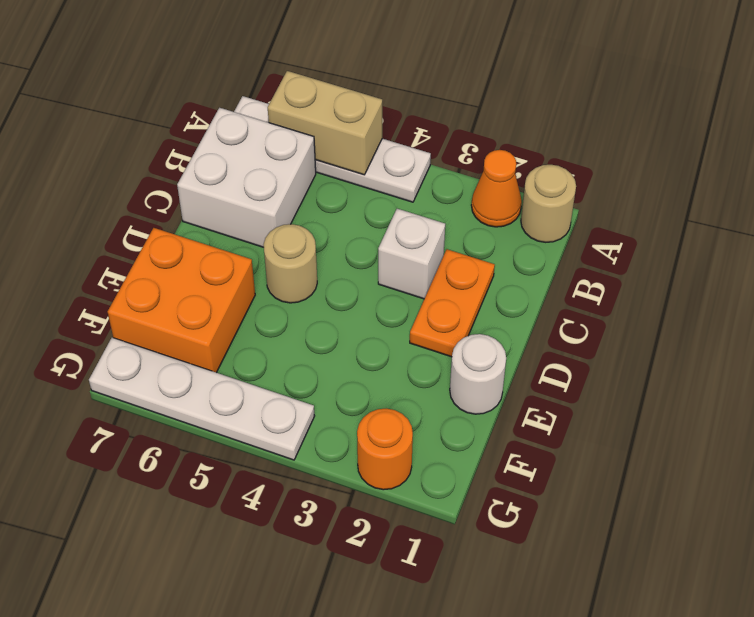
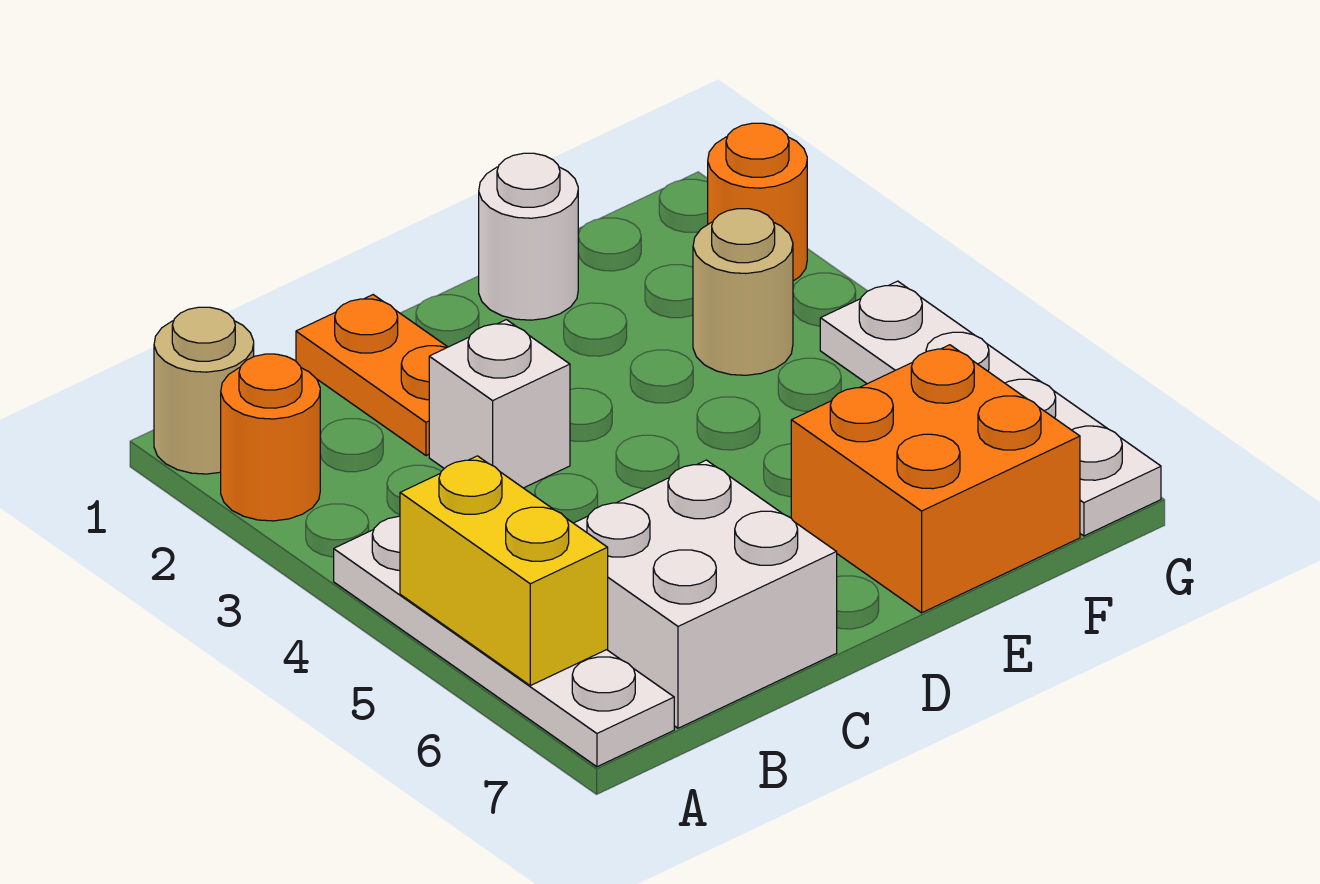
orange cone A2 level 1 -> orange round brick A2 level 1
tan brick A5:A6 level 2 -> yellow brick A5:A6 level 2
orange plate C2:D2 level 1 -> orange plate C1:C2 level 1
tan round brick D5 level 1 -> tan round brick F3 level 1

